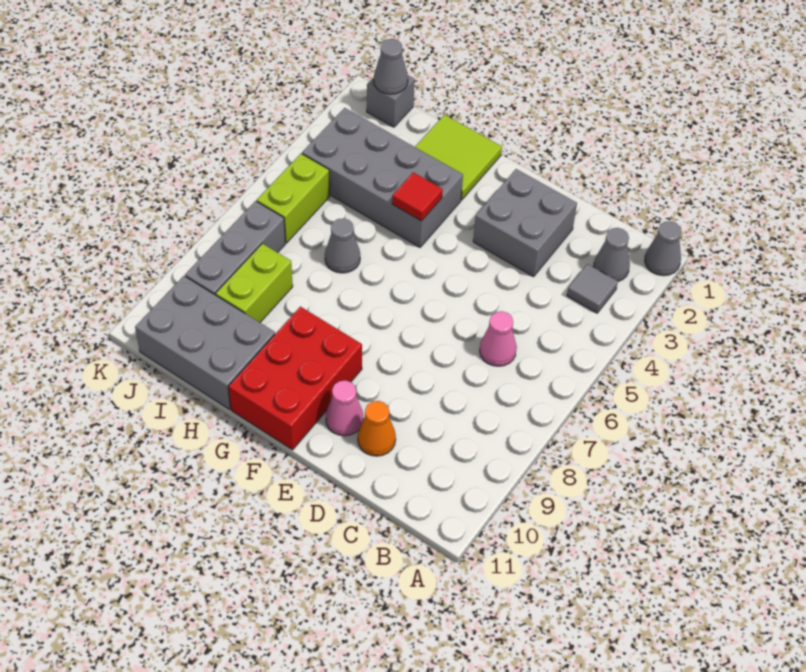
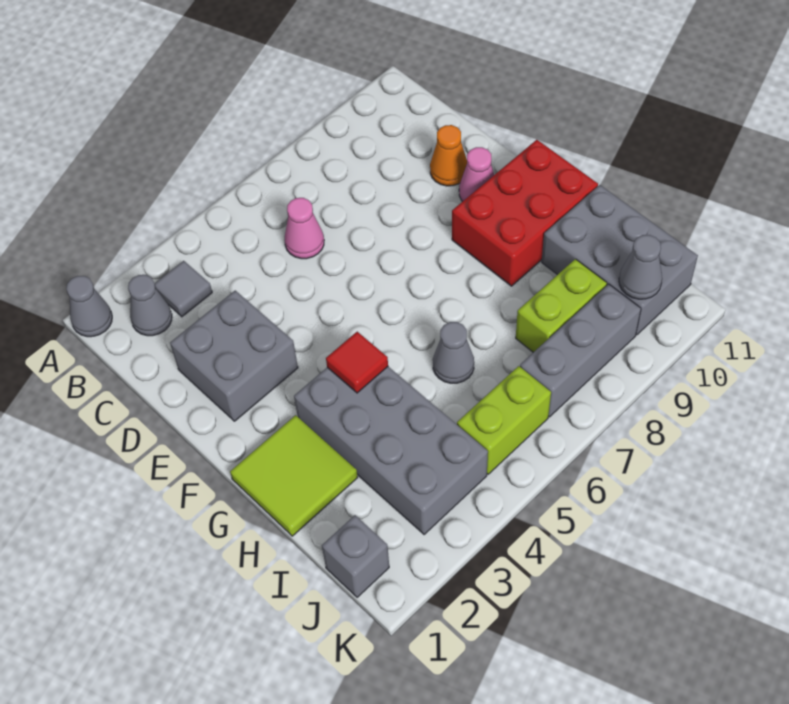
grey cone J1 level 2 -> grey cone J10 level 2

